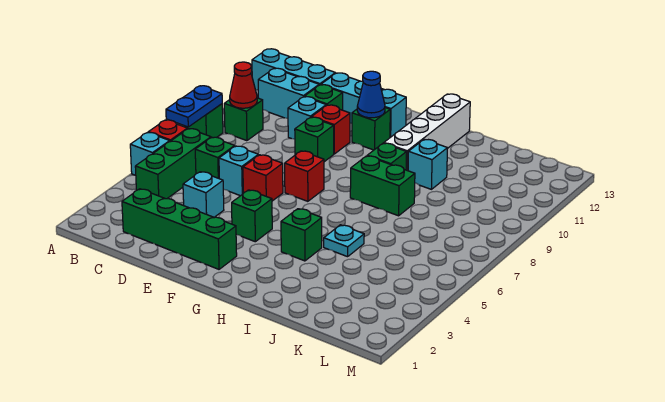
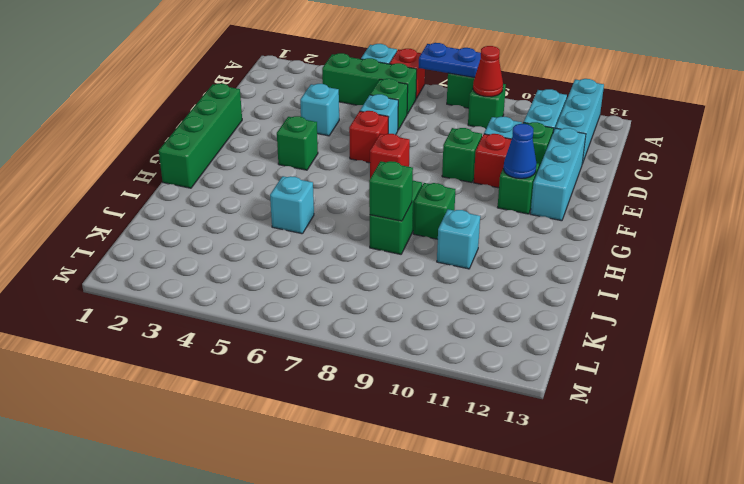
green brick C2:F2 level 1 -> green brick E1:H1 level 1
green brick H4 level 1 -> green brick I8 level 2
white brick H10:H13 level 1 -> none
cyan plate I5 level 1 -> cyan brick I5 level 1

